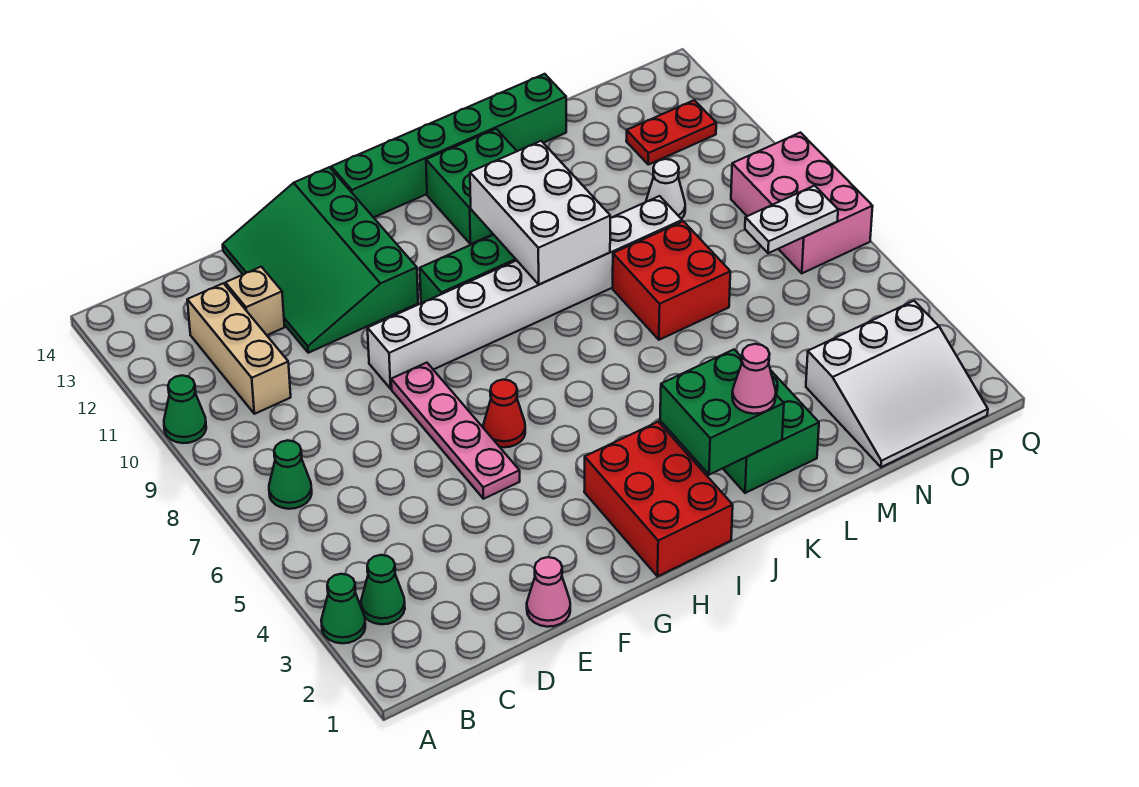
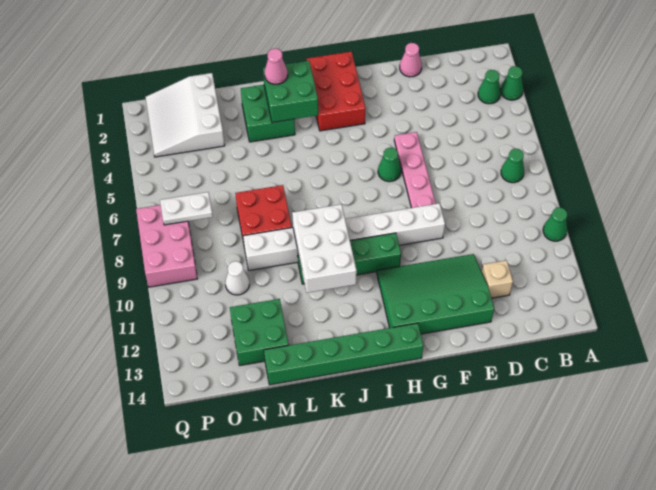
tan brick C10:C12 level 1 -> none
green slope E11:G14 level 1 top G -> green slope E11:H13 level 1 top 13
red cone G6 level 1 -> green cone G6 level 1
green brick J12:K13 level 1 -> green brick M12:N13 level 1
white slope N1:P3 level 1 top 3 -> white slope N1:P3 level 1 top N
red plate O12:P12 level 1 -> none

